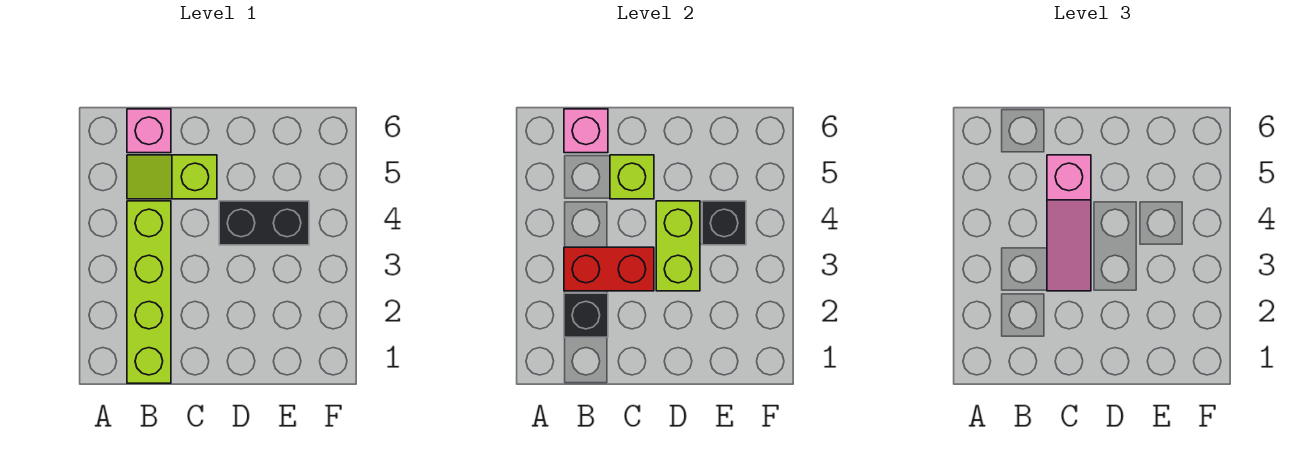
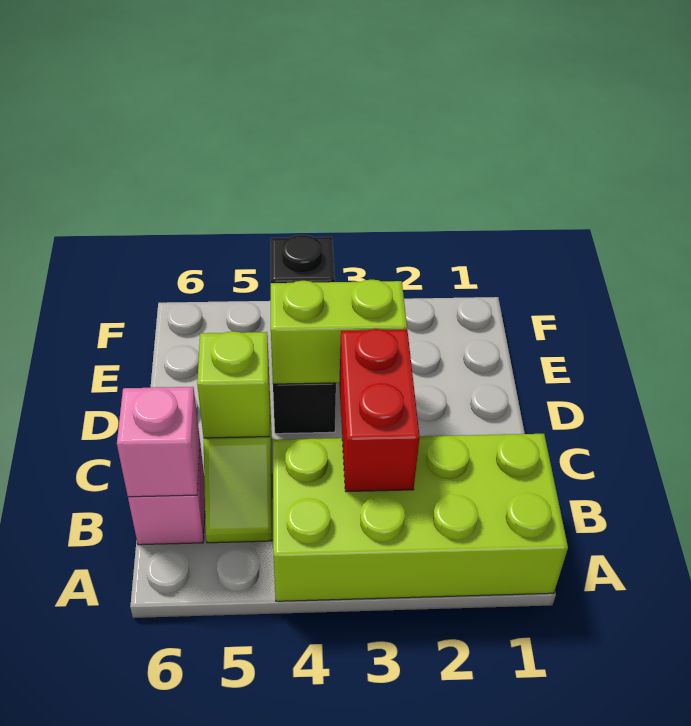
lime brick B1:B4 level 1 -> lime brick A1:B4 level 1
black brick B2 level 2 -> none
pink slope C3:C5 level 3 top 5 -> none

